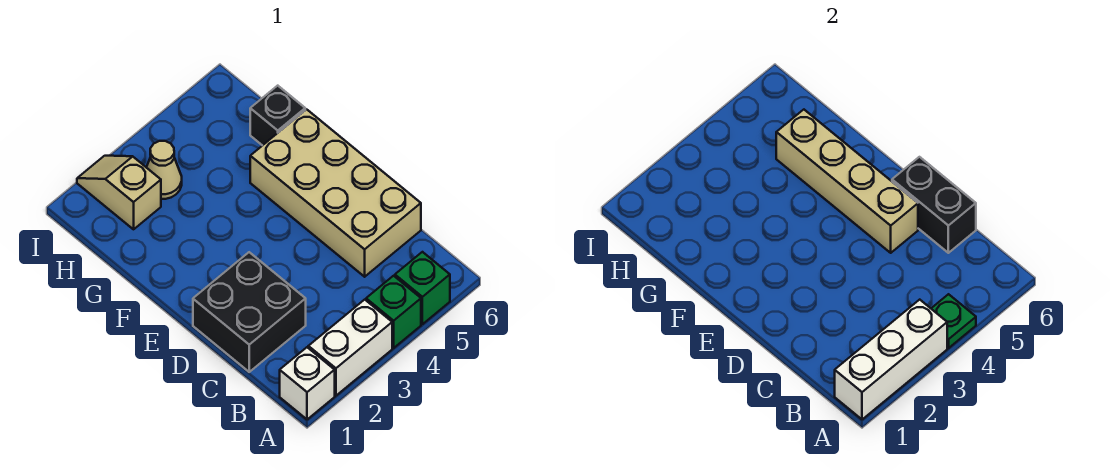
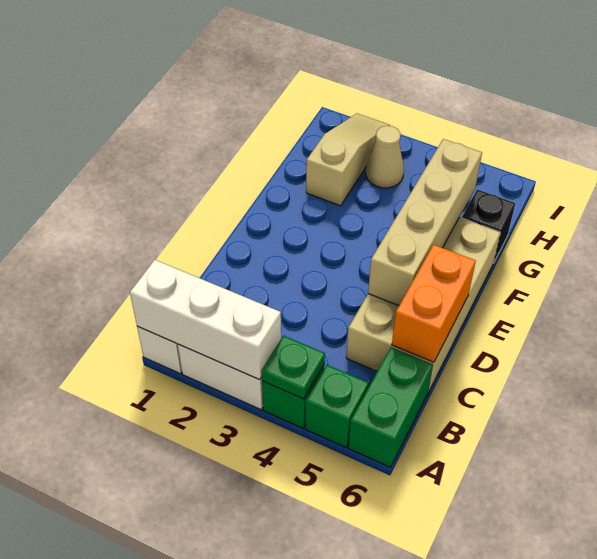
none -> green brick A6:B6 level 1
black brick C1:D2 level 1 -> none
black brick C6:D6 level 2 -> orange brick C6:D6 level 2
tan slope H2:I2 level 1 top H -> tan slope G2:I2 level 1 top G

